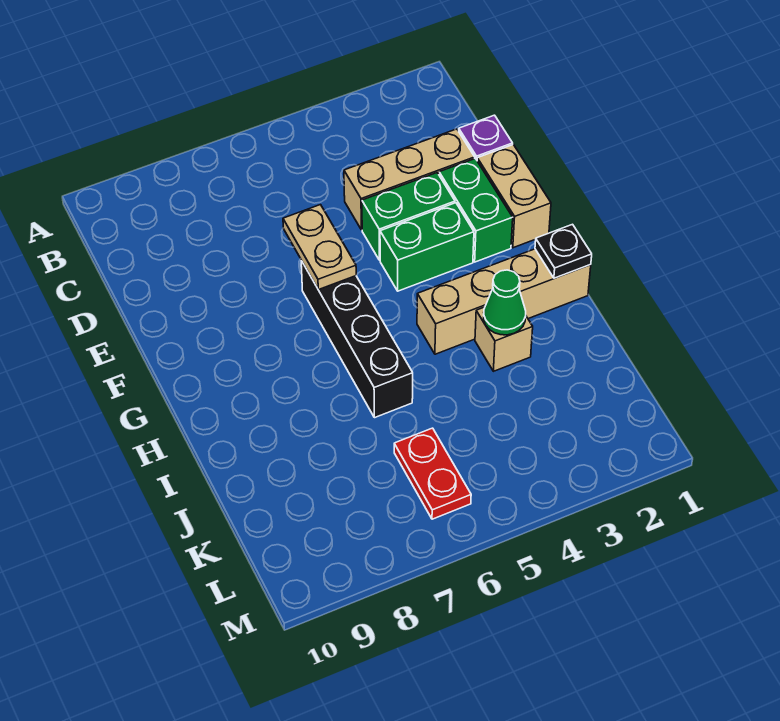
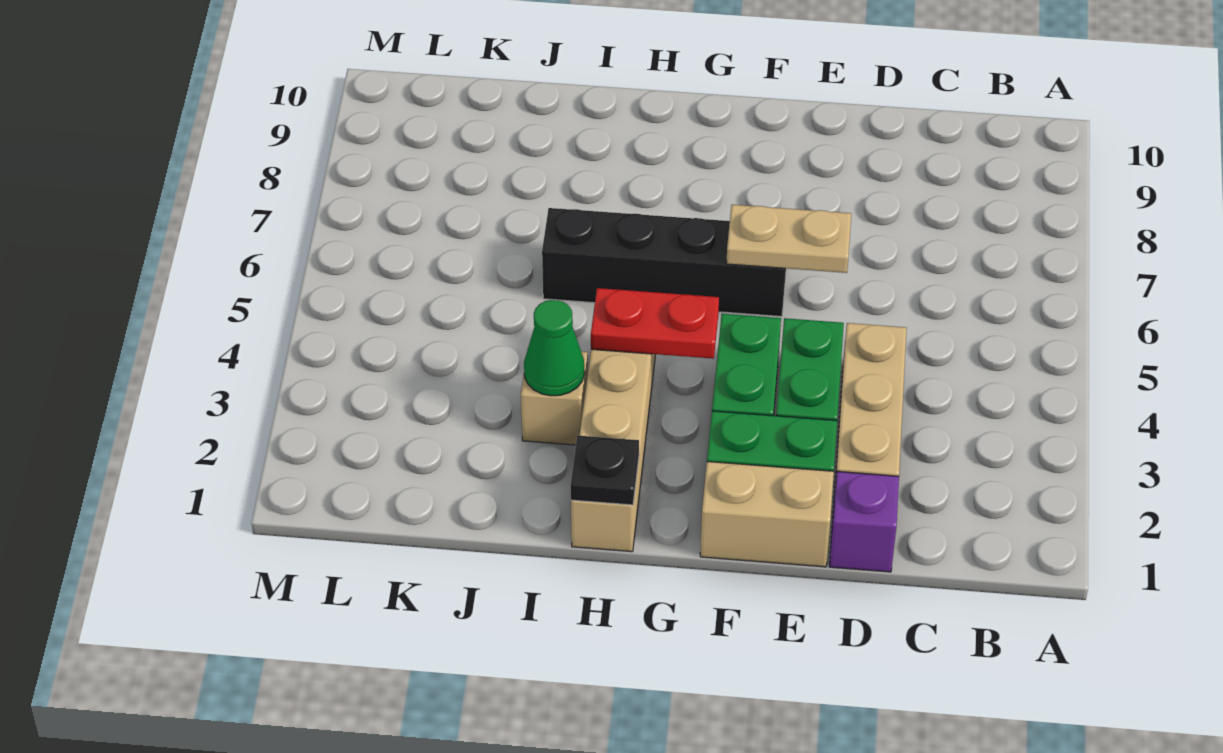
red plate K6:L6 level 1 -> red plate G4:H4 level 2

